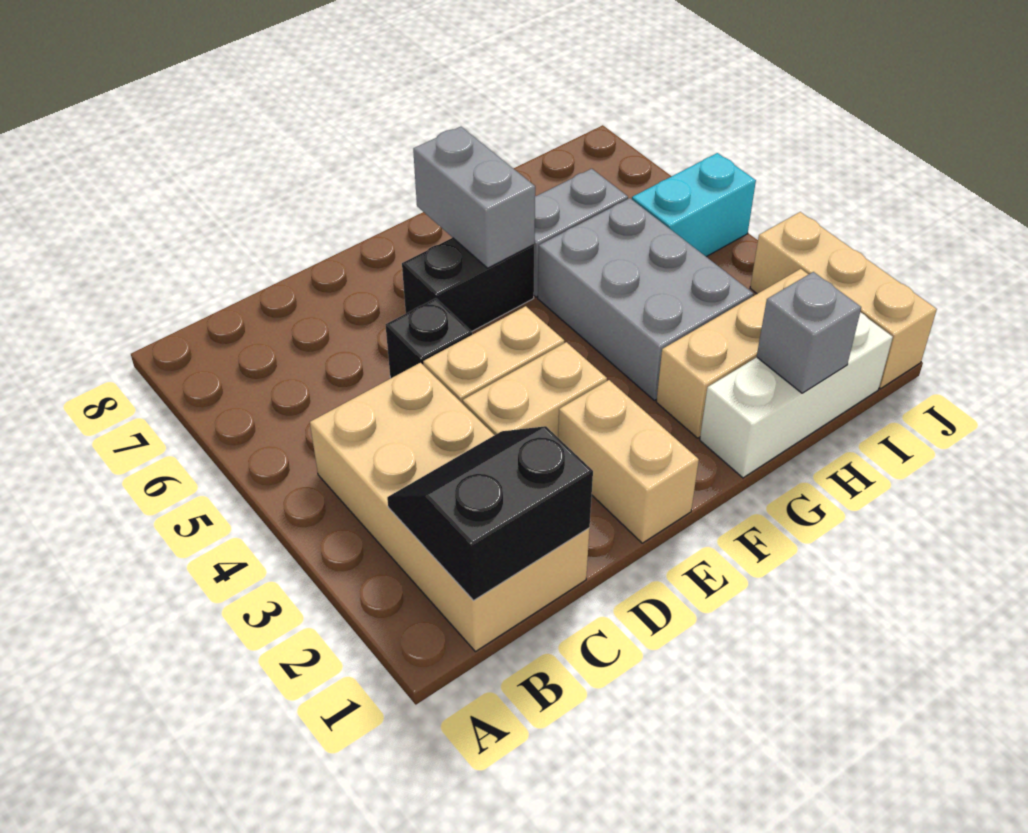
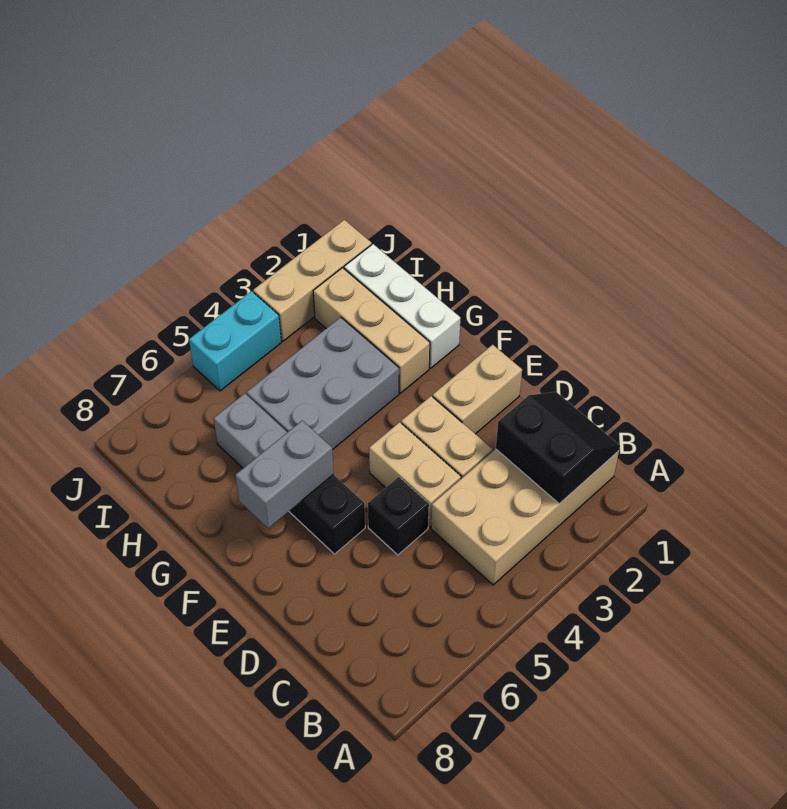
black slope B1:C2 level 2 top 1 -> black slope B1:C2 level 2 top 2
grey brick H1 level 2 -> none
cyan brick I5:J5 level 1 -> cyan brick J4:J5 level 1

